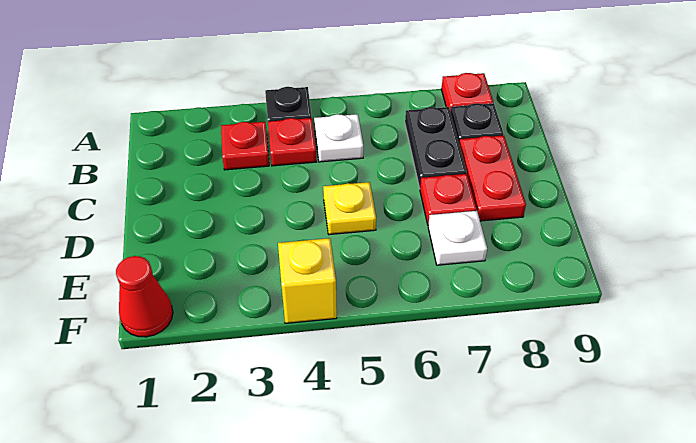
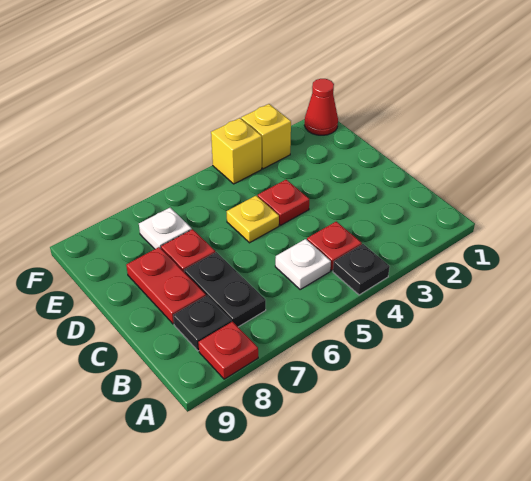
red plate B3 level 1 -> red plate D4 level 1
none -> yellow brick F3 level 1

